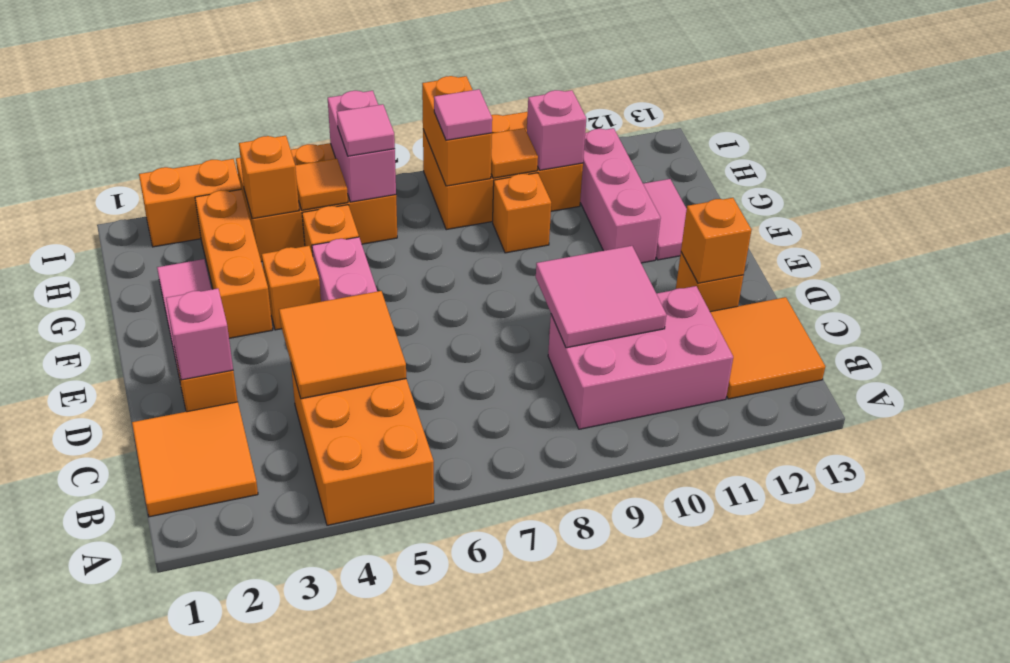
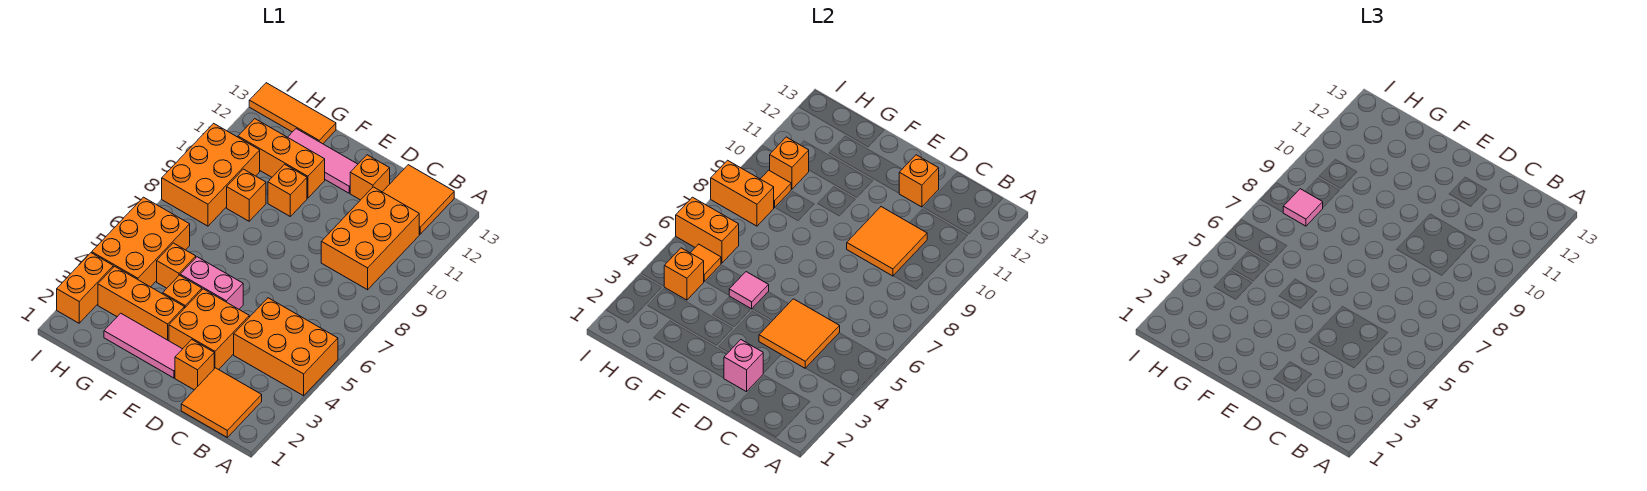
pink brick B9:C11 level 1 -> orange brick B9:C11 level 1
pink tile C9:D10 level 2 -> orange tile C9:D10 level 2
none -> orange brick D3:E4 level 1
none -> orange brick F10 level 1
pink brick F11:H11 level 1 -> orange brick F11:H11 level 1
pink tile F12:G12 level 1 -> pink tile E12:G12 level 1
none -> orange tile G13:I13 level 1
pink brick H6:I6 level 2 -> orange brick H6:I6 level 2
pink tile H6 level 3 -> pink tile F5 level 2
pink brick H10 level 2 -> orange brick H10 level 2

